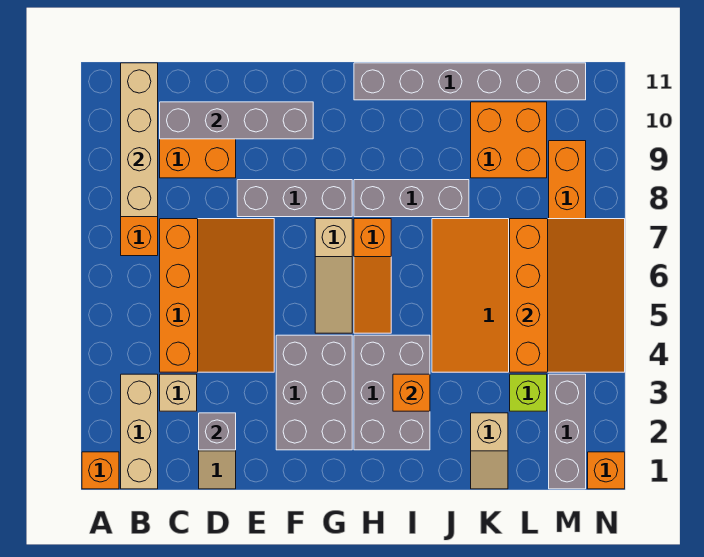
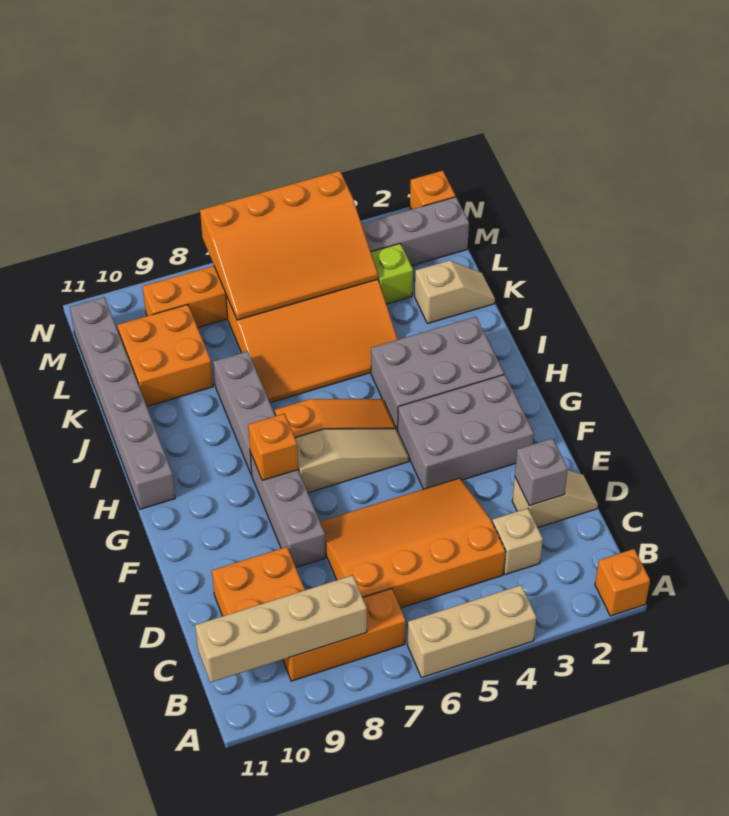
tan brick B1:B3 level 1 -> tan brick A4:A6 level 1
grey brick C10:F10 level 2 -> none
orange brick I3 level 2 -> orange brick G8 level 2
orange slope L4:N7 level 2 top L -> orange slope L4:N7 level 2 top N

